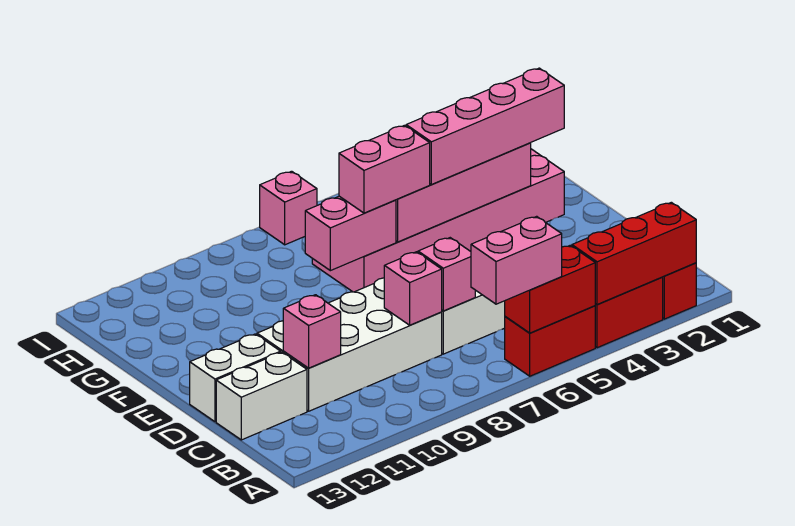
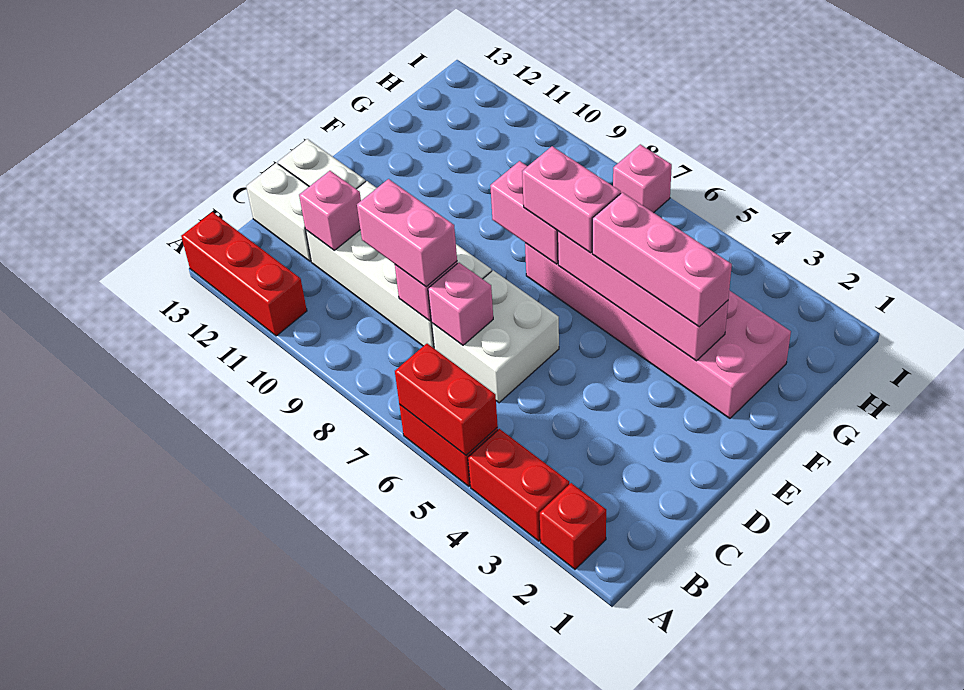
red brick A2:A4 level 2 -> red brick A11:A13 level 1
pink brick A6:A7 level 3 -> pink brick C8:C9 level 3
pink brick F2:F5 level 3 -> pink brick F3:F5 level 3

